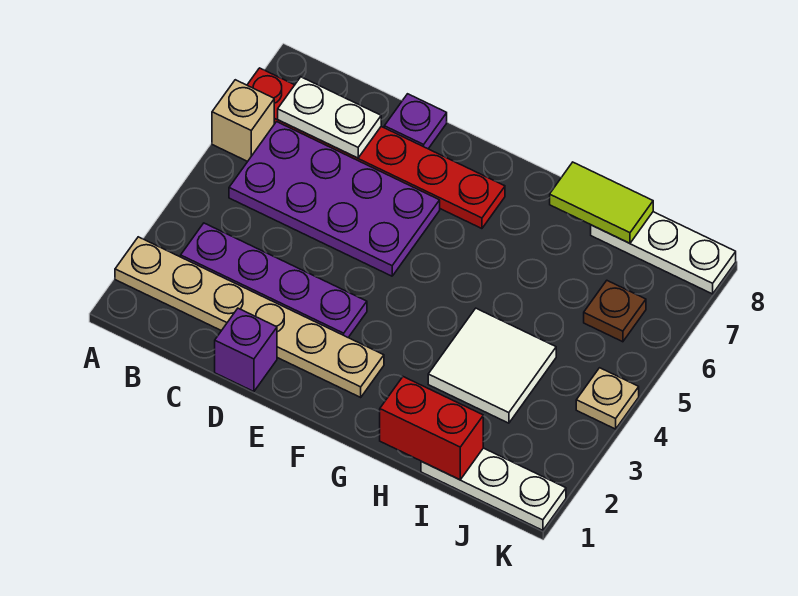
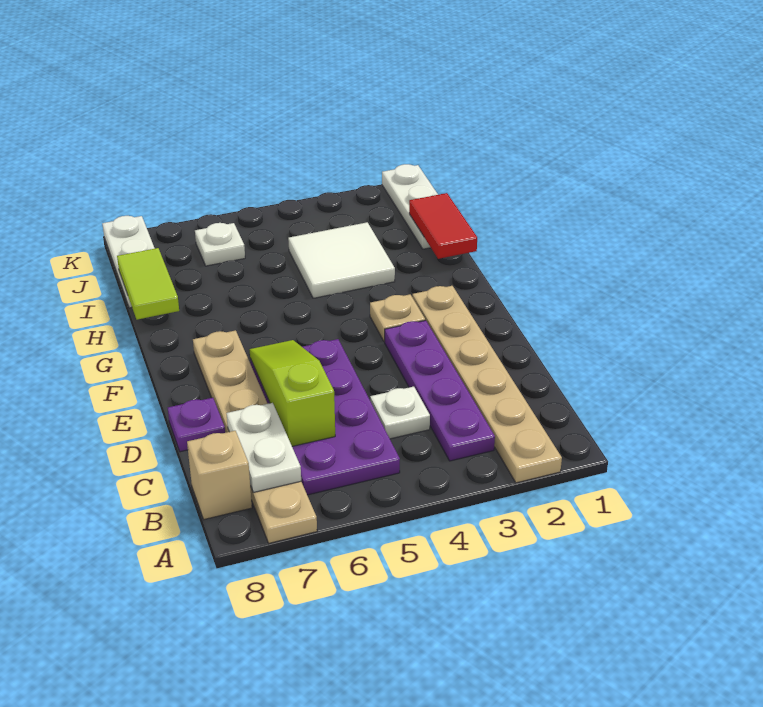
tan brick A6 level 1 -> tan brick B8 level 1
red plate A7:F7 level 1 -> tan plate A7:F7 level 1
none -> white plate C4 level 1
none -> lime slope C6:E6 level 2 top C
purple brick D1 level 1 -> none
red brick H1:I1 level 2 -> red tile H1:I1 level 2
brown plate J6 level 1 -> white plate J6 level 1
tan plate K4 level 1 -> tan plate F3 level 1

